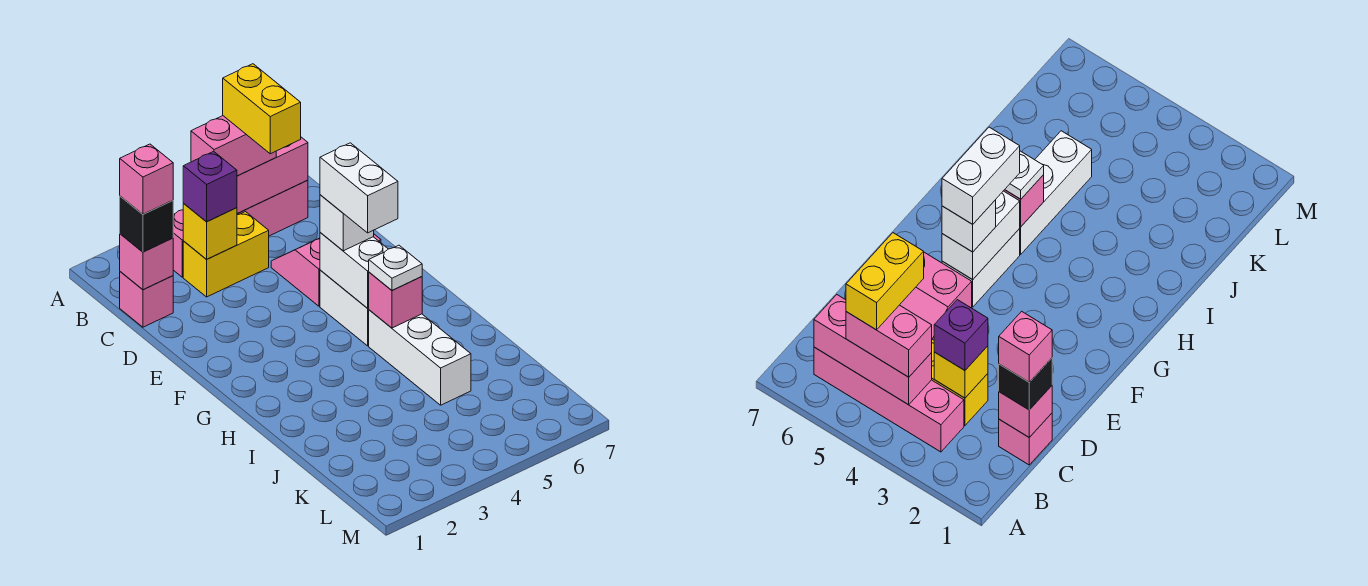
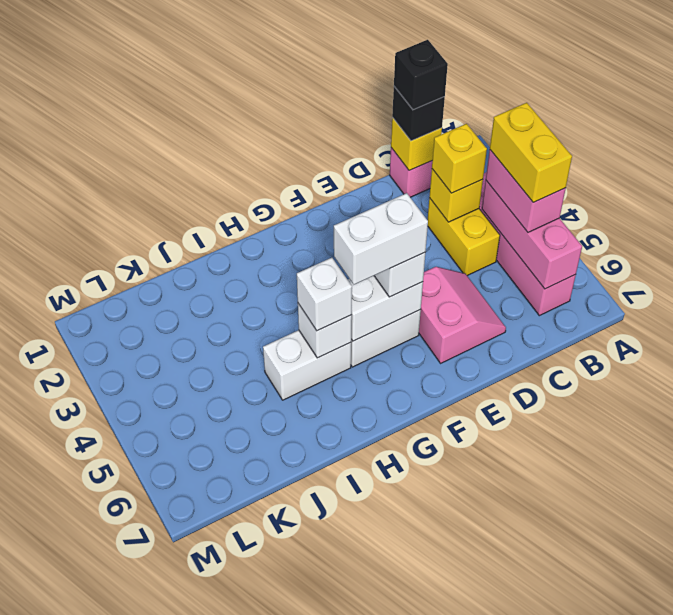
yellow brick B5:C5 level 4 -> yellow brick B4:B5 level 4
pink brick C1 level 2 -> yellow brick C1 level 2
pink brick C1 level 4 -> black brick C1 level 4
purple brick C3 level 3 -> yellow brick C3 level 3
white brick H5:J5 level 1 -> white brick H5:I5 level 1
pink brick H5 level 2 -> white brick H5 level 2
white plate H5 level 3 -> white brick H5 level 3

